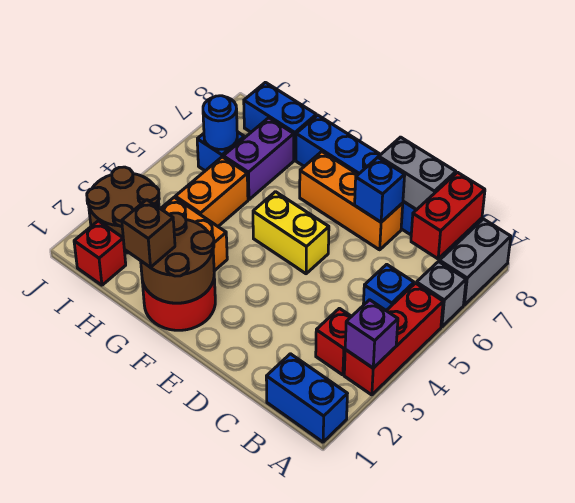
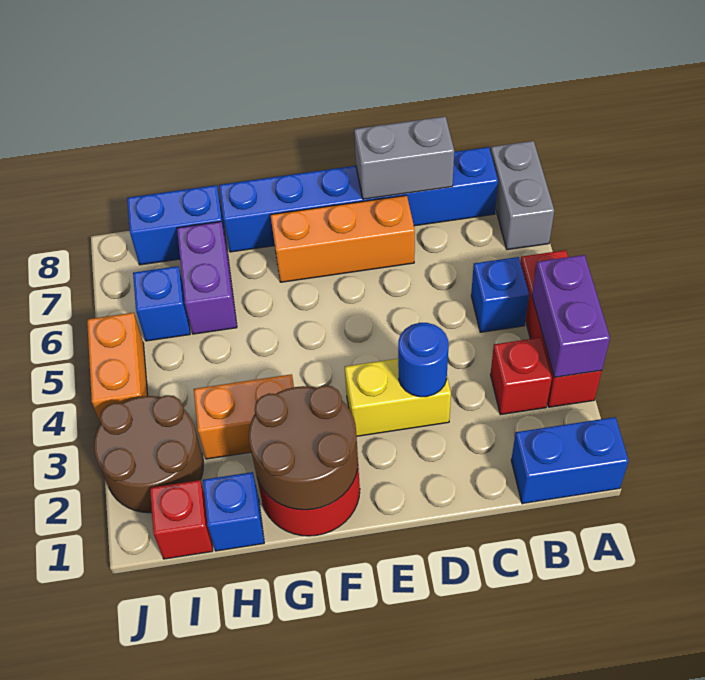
purple brick A3 level 2 -> purple brick A3:A4 level 2
grey brick A6 level 1 -> none
red brick B7:B8 level 2 -> none
blue brick D7 level 2 -> blue brick H1 level 1
yellow brick E5:F5 level 1 -> yellow brick D3:E3 level 1
brown brick G1 level 3 -> none
orange brick H4:H5 level 1 -> orange brick J4:J5 level 1
blue round brick I6 level 2 -> blue round brick D3 level 2

